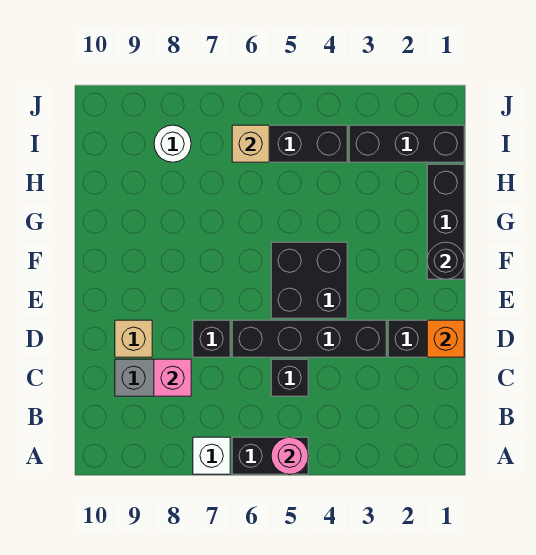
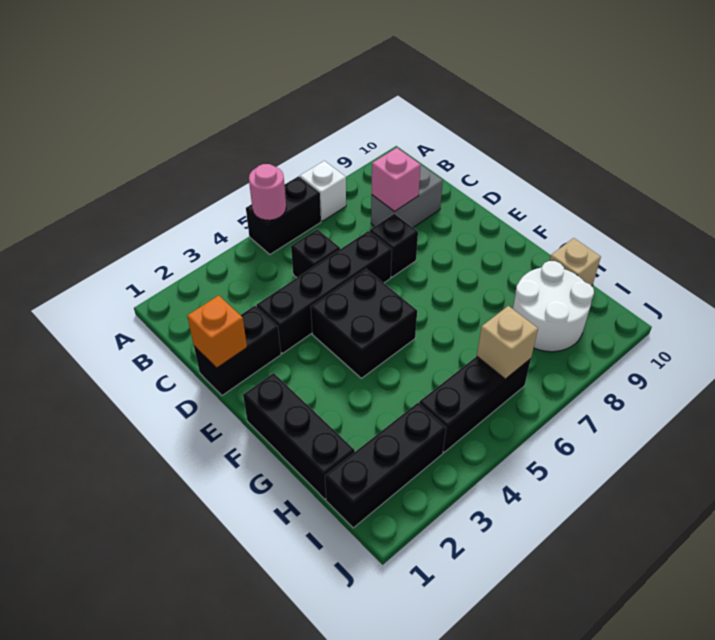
tan brick D9 level 1 -> tan brick H10 level 1
black round brick F1 level 2 -> none
white round brick I8 level 1 -> white round brick H8:I9 level 1

